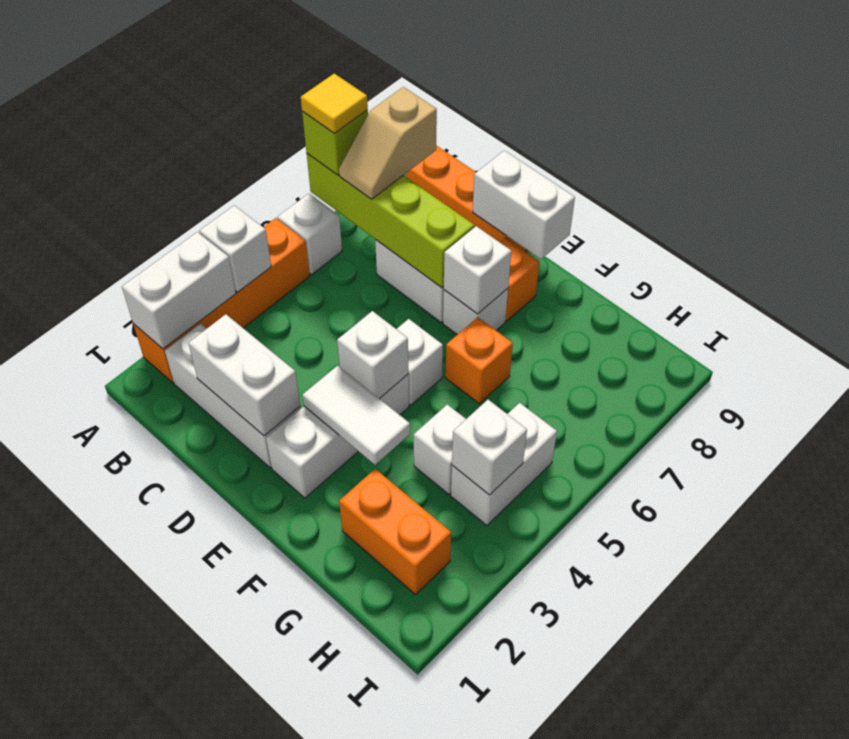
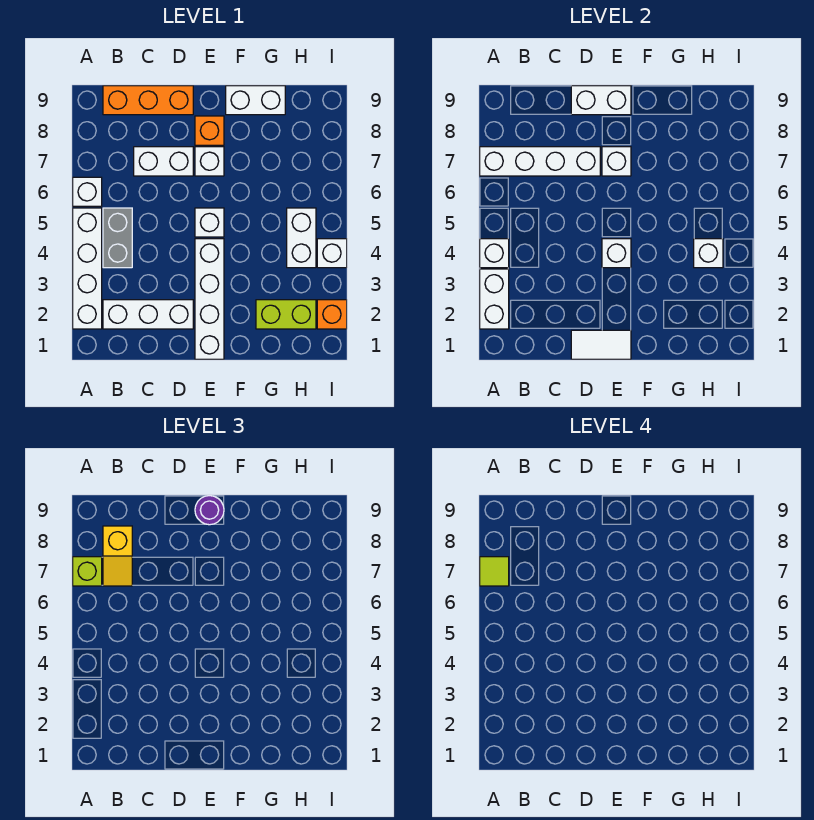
orange brick A2:A5 level 1 -> white brick A2:A5 level 1
lime brick A7:D7 level 2 -> white brick A7:D7 level 2
yellow tile A7 level 4 -> lime tile A7 level 4
none -> grey brick B4:B5 level 1
tan slope B7:B8 level 3 top 8 -> yellow slope B7:B8 level 3 top 8
white brick C2:D2 level 2 -> white brick F9:G9 level 1
white brick E2:E4 level 1 -> white brick E1:E4 level 1
white tile E3:F3 level 2 -> white tile D1:E1 level 2
none -> purple round brick E9 level 3
orange brick F6 level 1 -> orange brick I2 level 1
orange brick G2:H2 level 1 -> lime brick G2:H2 level 1
white brick G4 level 1 -> white brick I4 level 1

